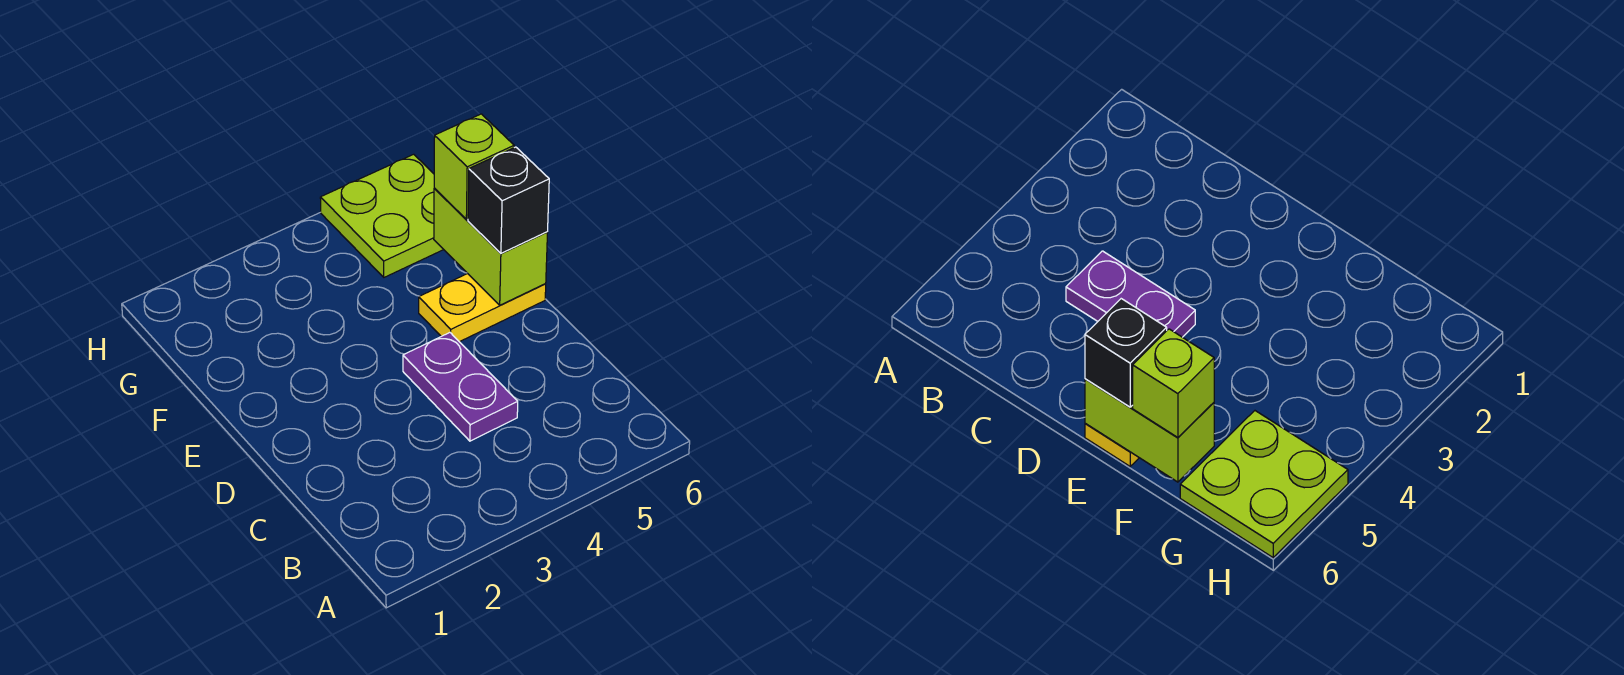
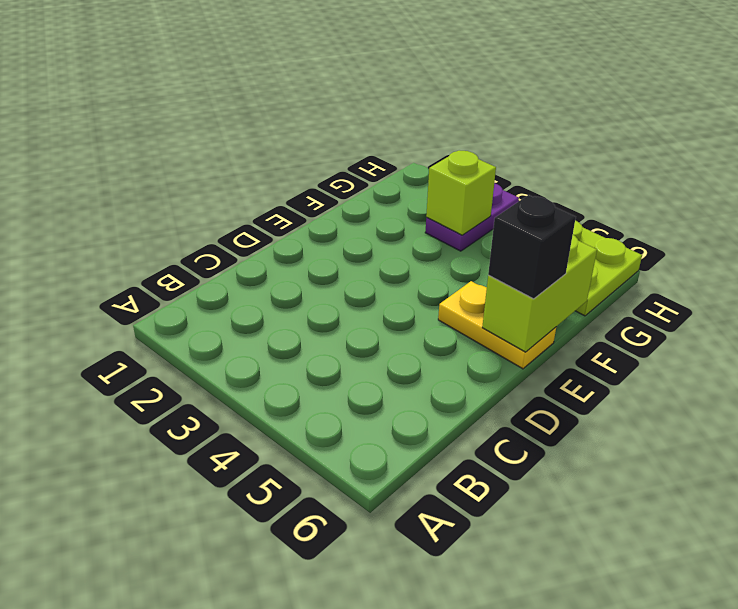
purple plate C4:D4 level 1 -> purple plate G3:H3 level 1
lime brick F6 level 3 -> lime brick G3 level 2

